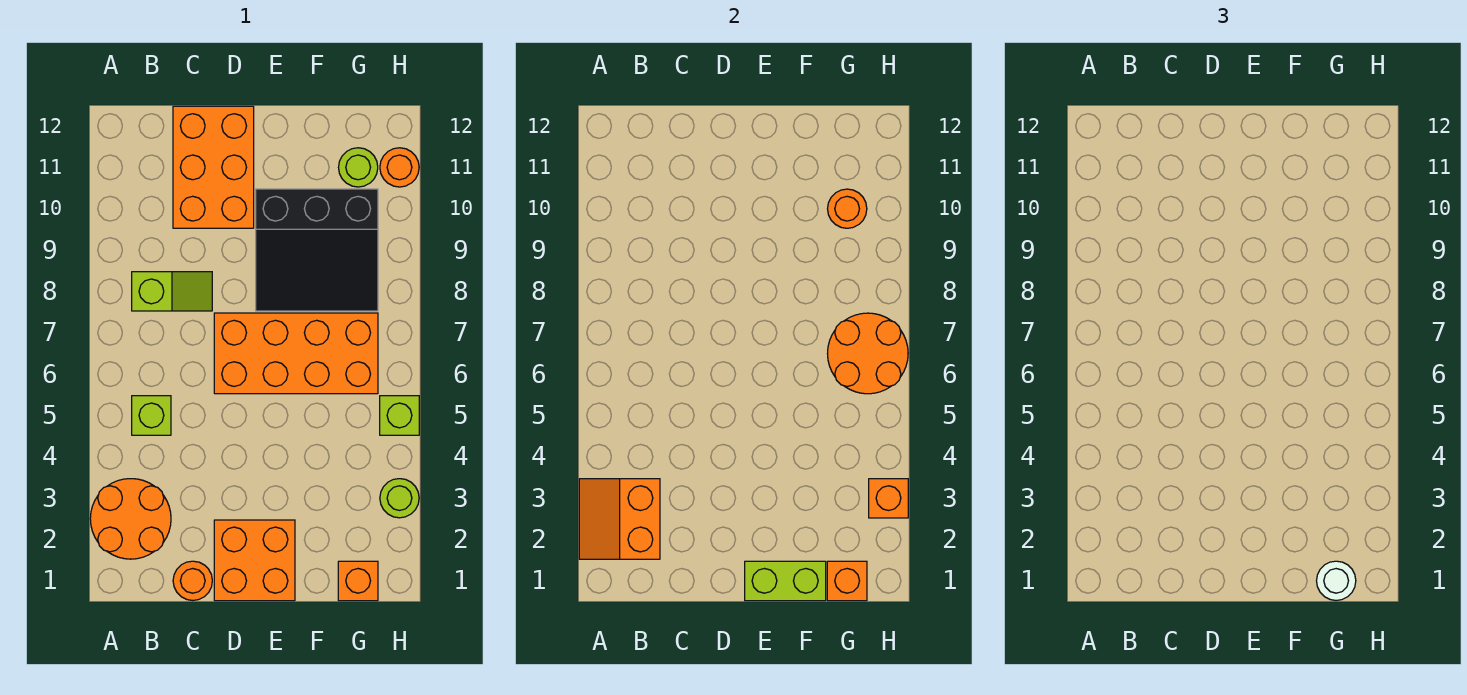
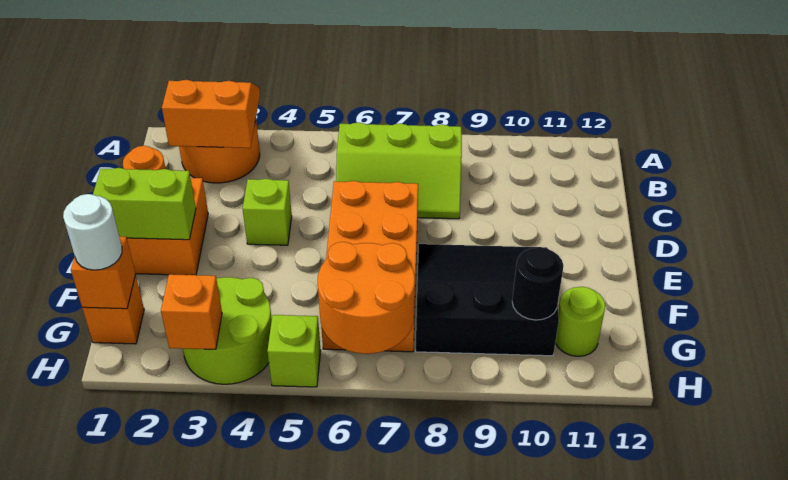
lime brick B5 level 1 -> lime brick D4 level 1
lime slope B8:C8 level 1 top B -> lime slope B6:C8 level 1 top B
orange brick C10:D12 level 1 -> none
lime brick E1:F1 level 2 -> lime brick E1:E2 level 2
black slope E8:G10 level 1 top 10 -> black slope E8:G10 level 1 top G
orange round brick G10 level 2 -> black round brick G10 level 2
lime round brick H3 level 1 -> lime round brick G3:H4 level 1
orange round brick H11 level 1 -> none

